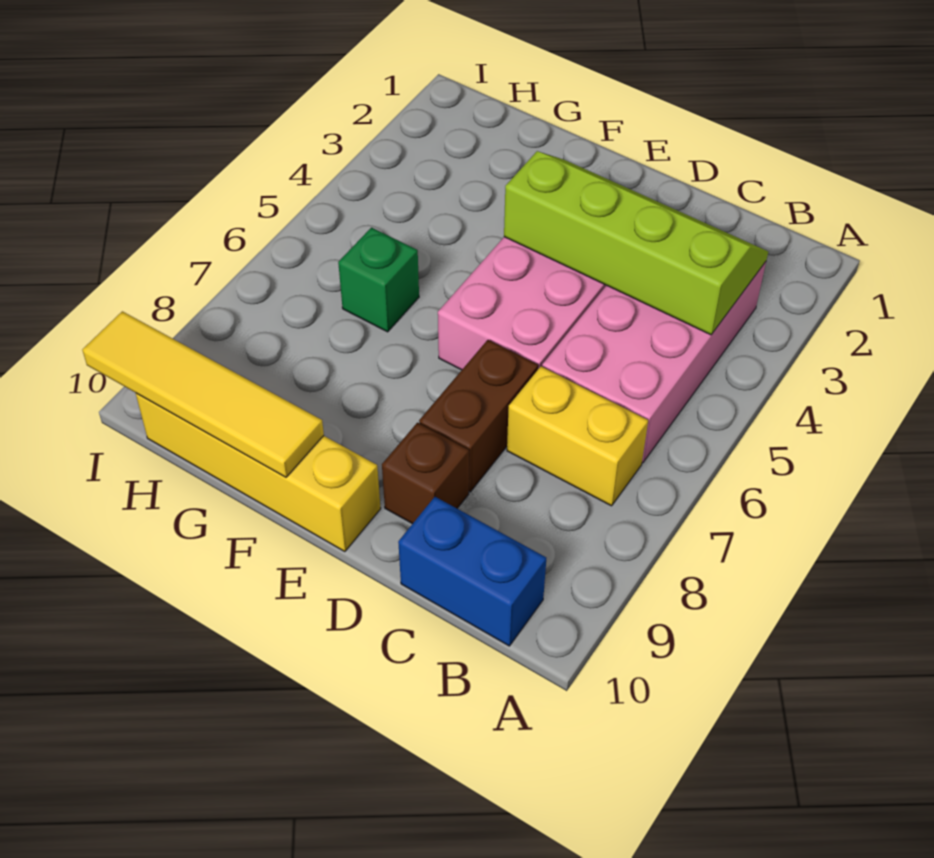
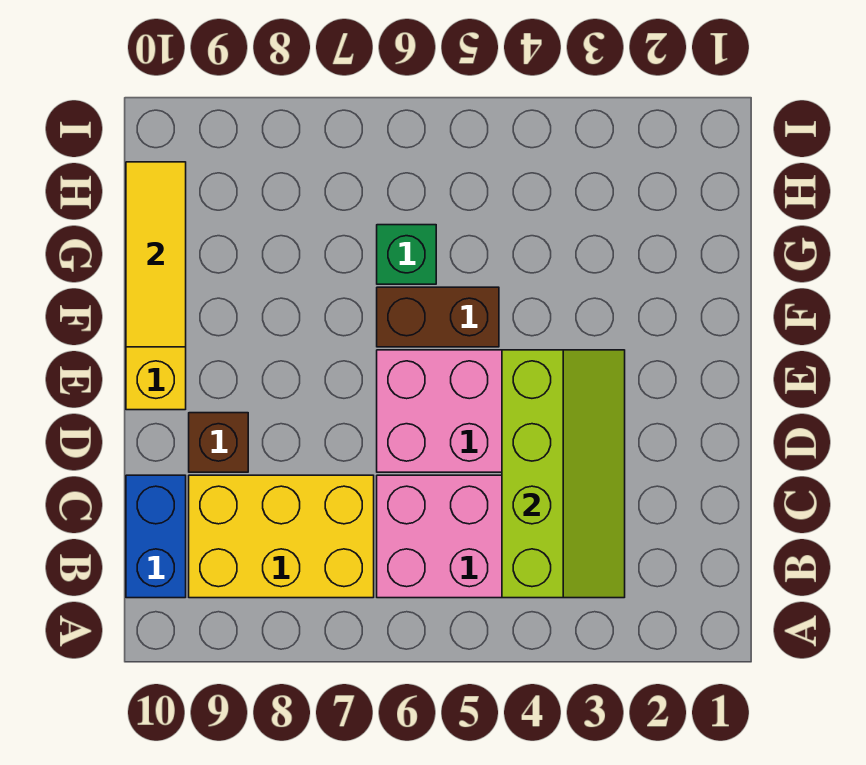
yellow brick B7:C7 level 1 -> yellow brick B7:C9 level 1
brown brick D7:D8 level 1 -> brown brick F5:F6 level 1
yellow tile F10:I10 level 2 -> yellow tile F10:H10 level 2

